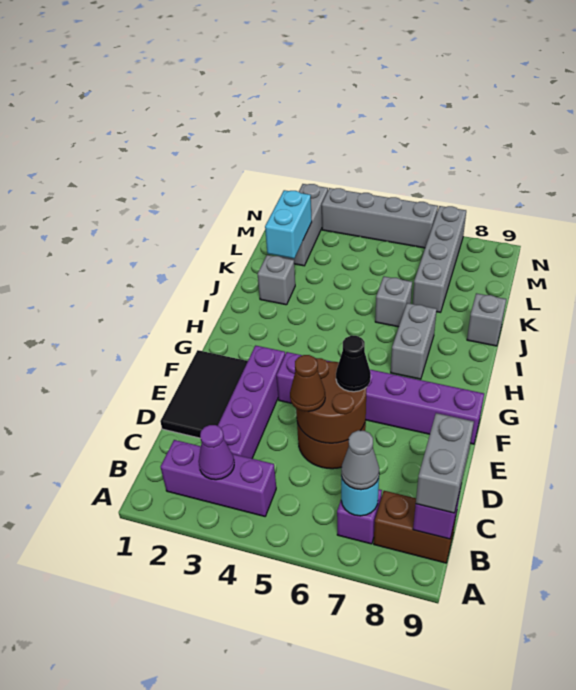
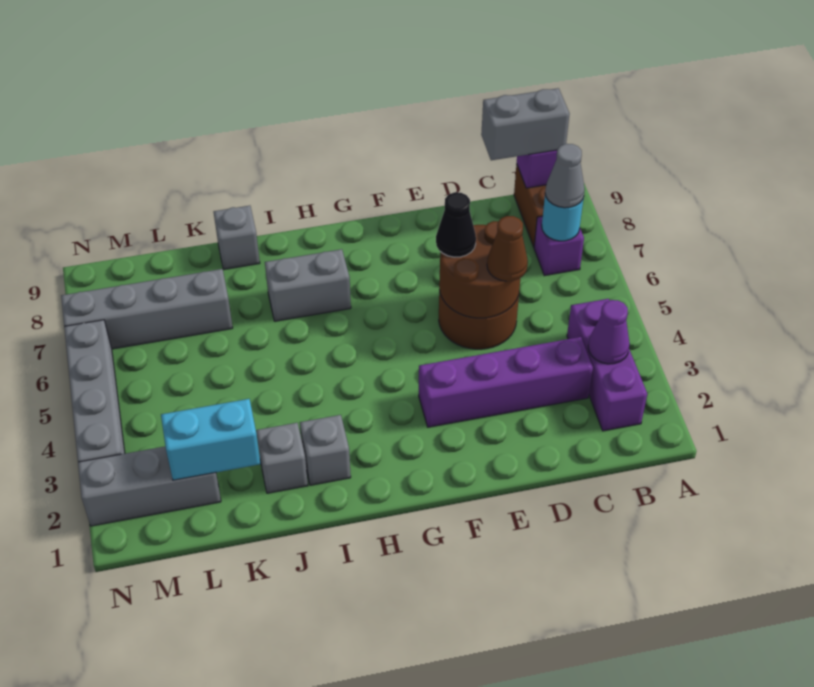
black tile D1:F2 level 1 -> none
purple brick F4:F9 level 1 -> none
grey brick J6 level 1 -> grey brick I2 level 1

